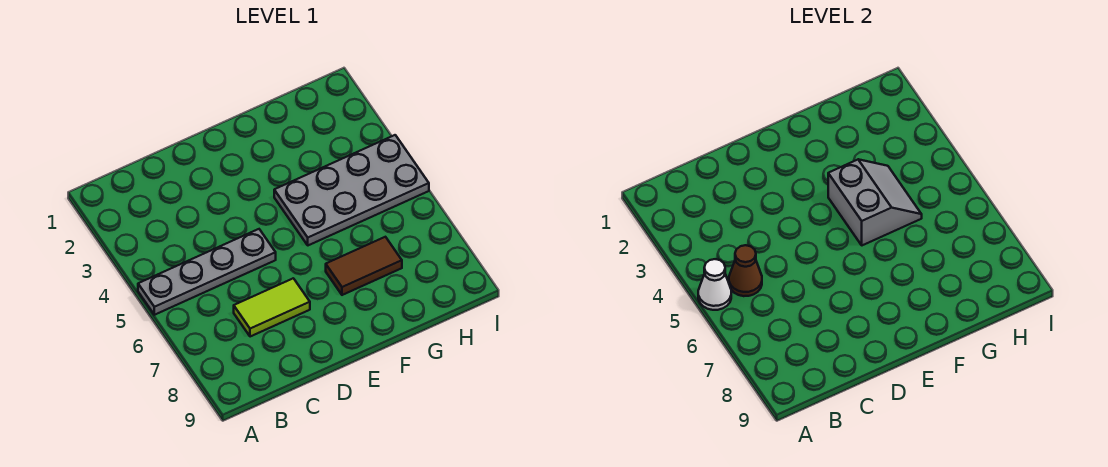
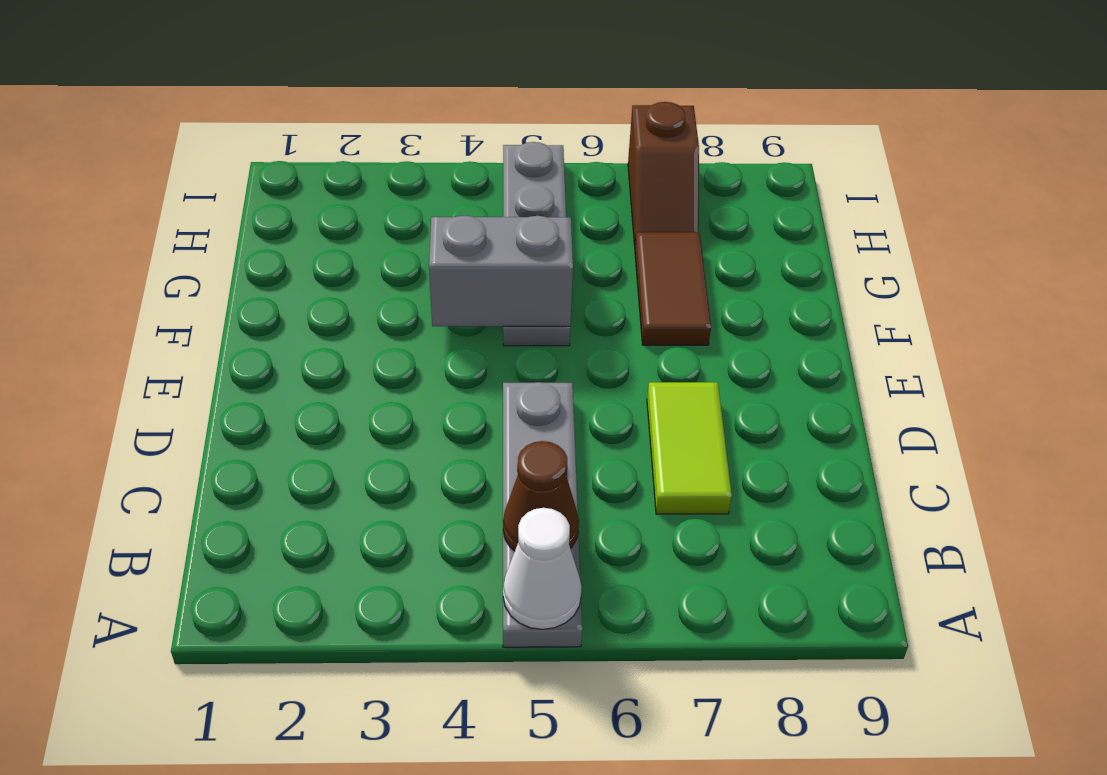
grey plate F4:I5 level 1 -> grey plate F5:I5 level 1
none -> brown slope H7:I7 level 1 top I

